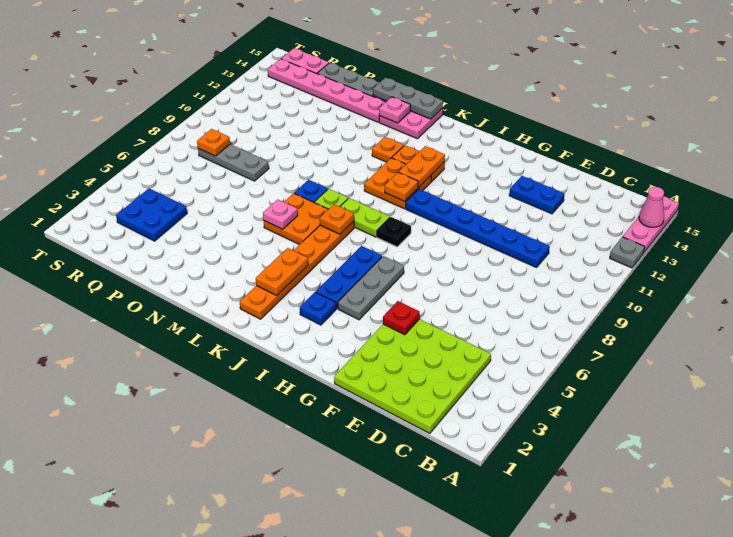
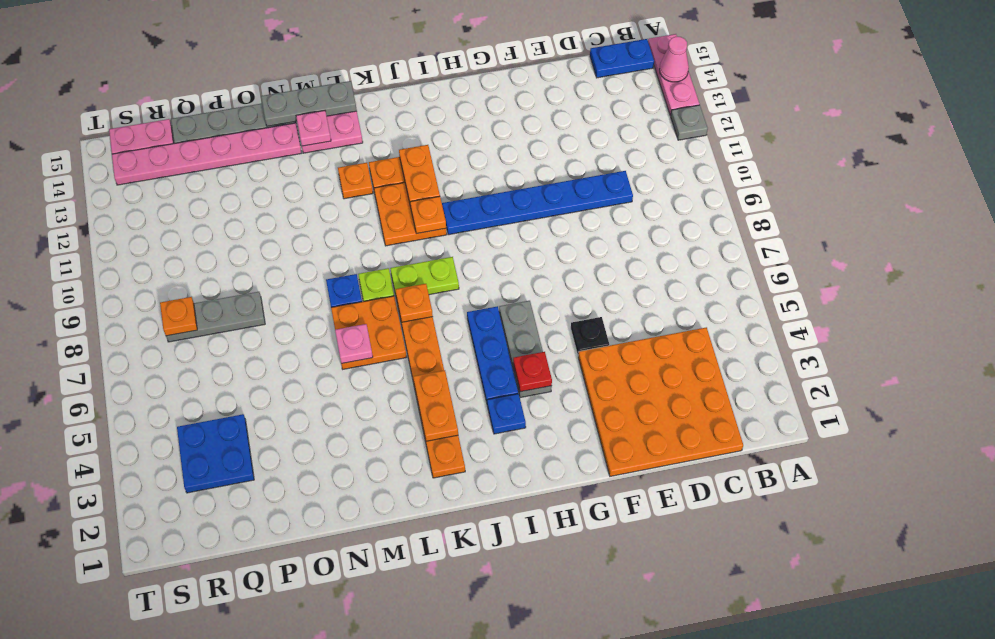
lime plate C1:F4 level 1 -> orange plate C1:F4 level 1
blue plate E13:F13 level 1 -> blue plate B15:C15 level 1
red plate F4 level 2 -> red plate H4 level 2
black plate I8 level 1 -> black plate F5 level 1

